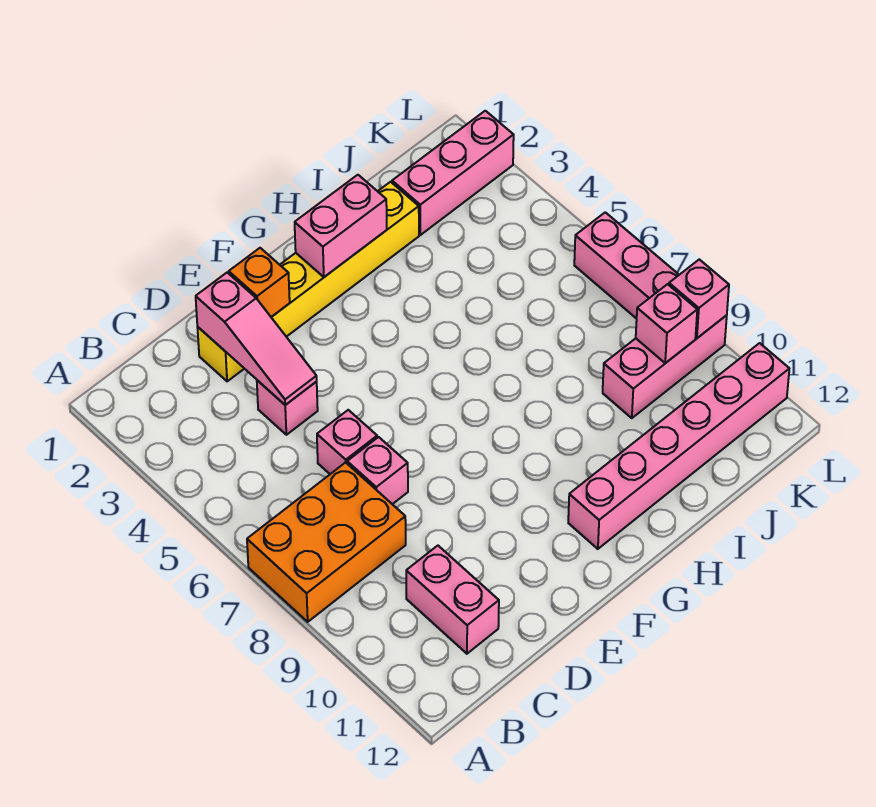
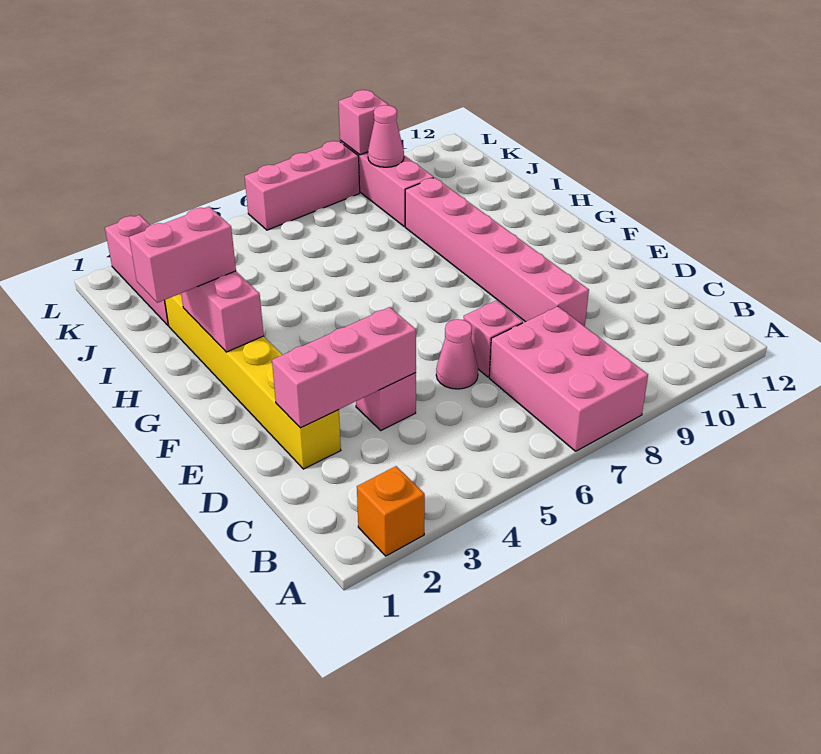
orange brick A7:C8 level 1 -> pink brick A7:C8 level 1
pink brick C10:C11 level 1 -> pink brick H1:H2 level 3
pink slope D2:D4 level 2 top 2 -> pink brick D2:D4 level 2
pink brick D6 level 1 -> pink cone D6 level 1
orange brick E2 level 2 -> orange brick A2 level 1
pink brick G11:L11 level 1 -> pink brick D9:I9 level 1
pink brick K9 level 2 -> pink cone K9 level 2

